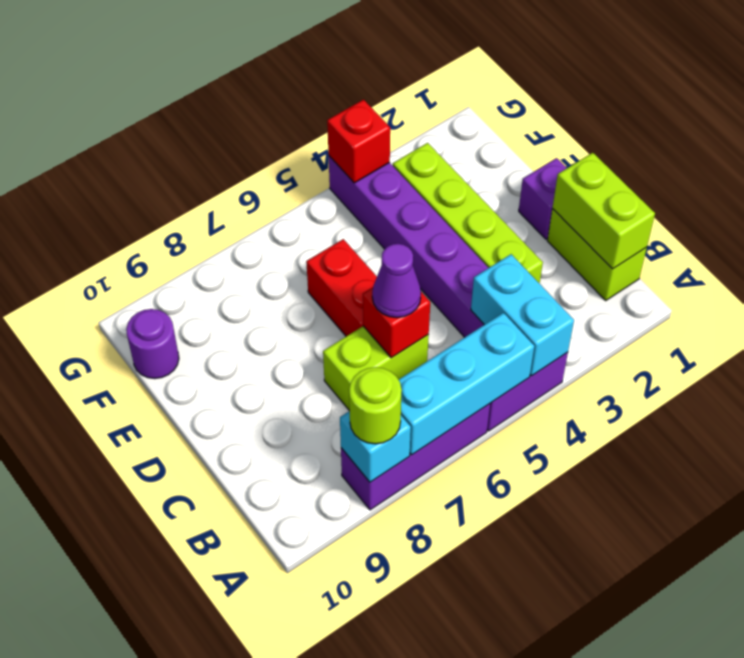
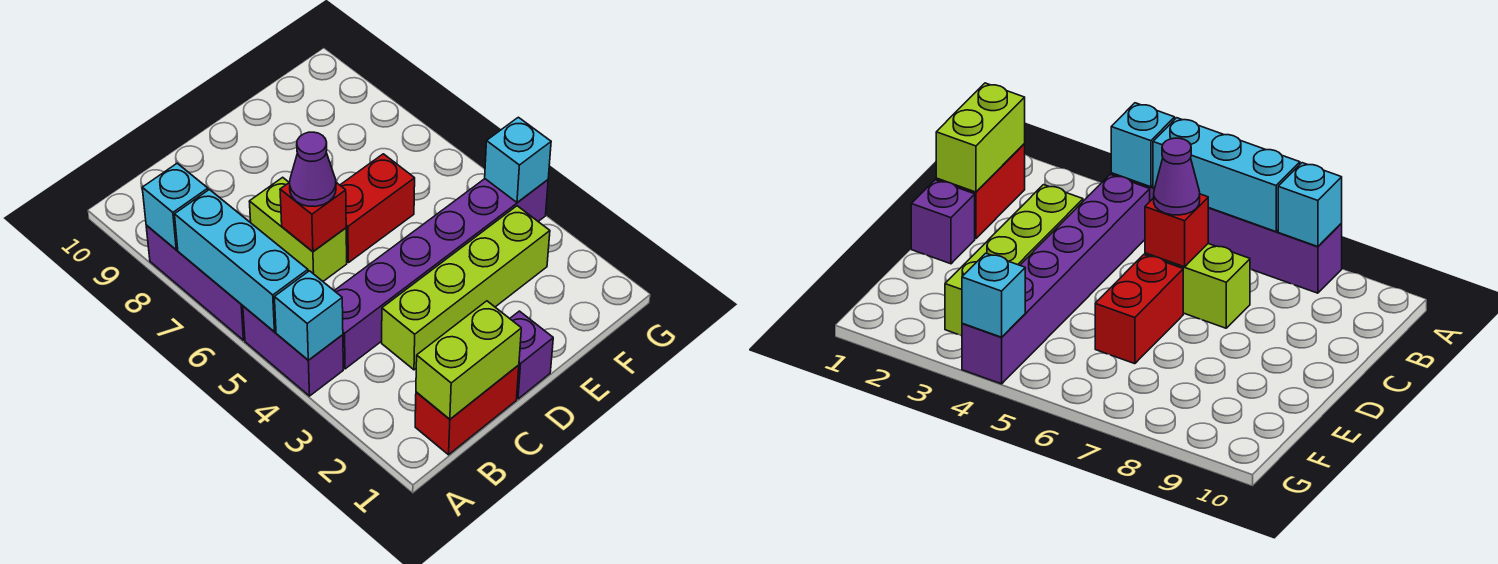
cyan brick A4:B4 level 2 -> cyan brick A4 level 2
lime round brick A8 level 3 -> none
lime brick B1:C1 level 1 -> red brick B1:C1 level 1
purple round brick F10 level 1 -> none
red brick G4 level 2 -> cyan brick G4 level 2

